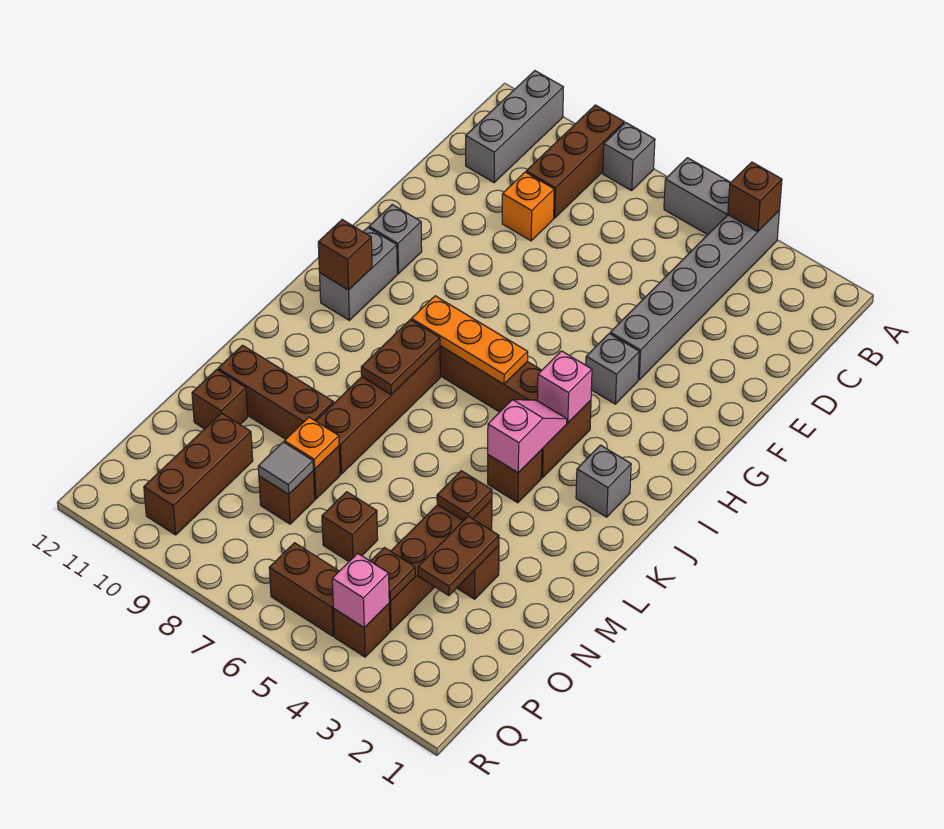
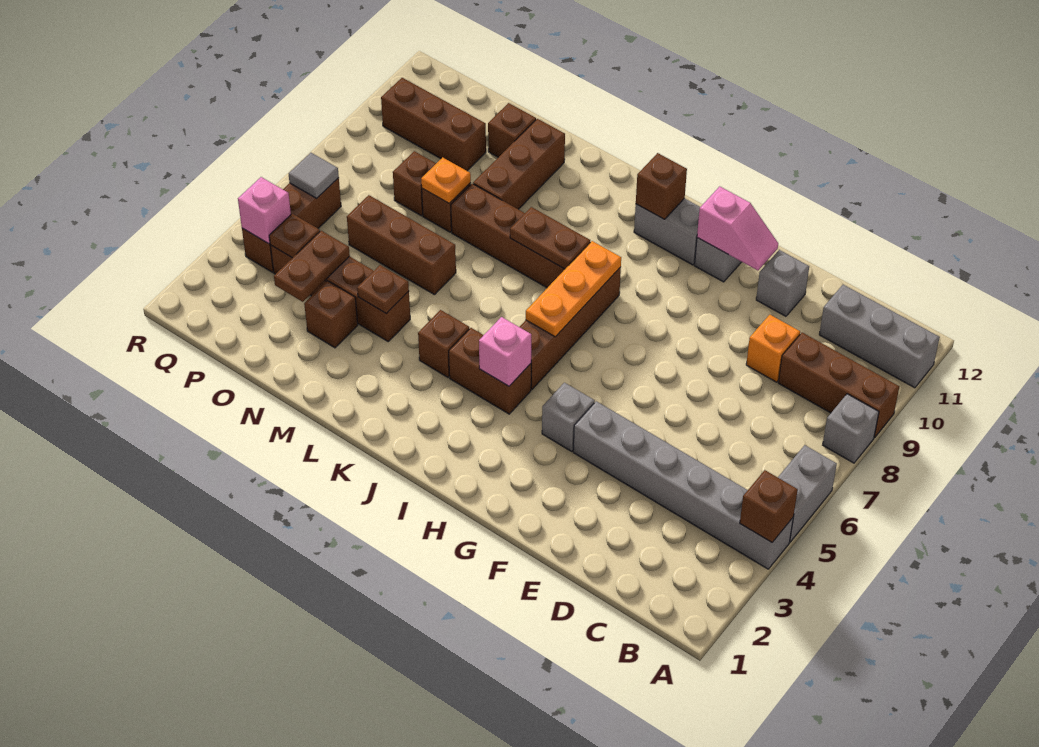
grey brick J2 level 1 -> grey brick E11 level 1
pink slope J4:K4 level 2 top K -> pink slope F11:G11 level 2 top G
brown plate N3:O3 level 2 -> brown plate O3:O4 level 2
brown brick O6 level 1 -> brown brick M6:O6 level 1
grey tile O8 level 2 -> grey tile Q6 level 2

